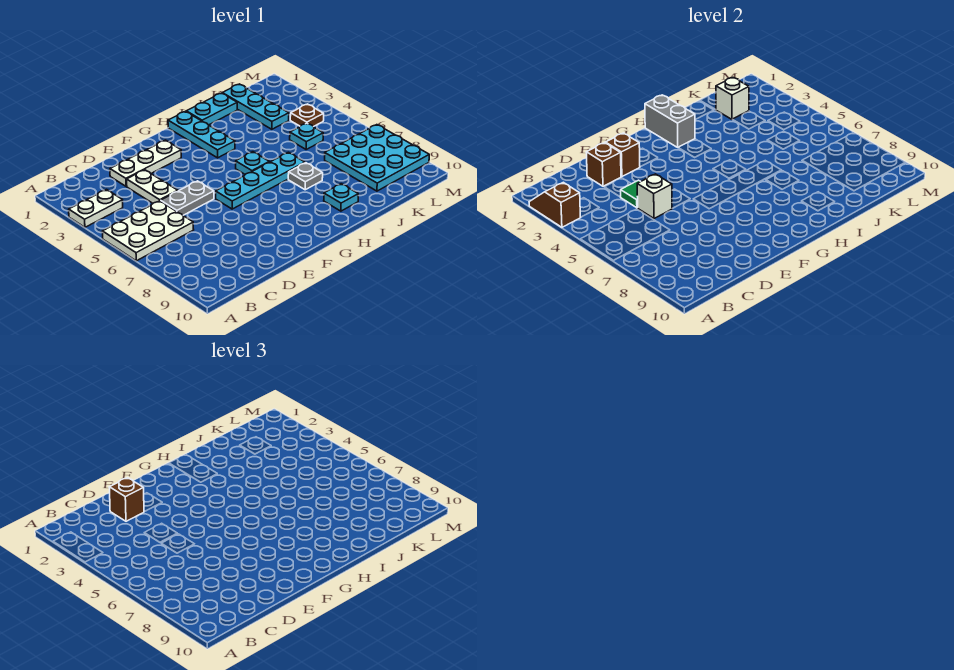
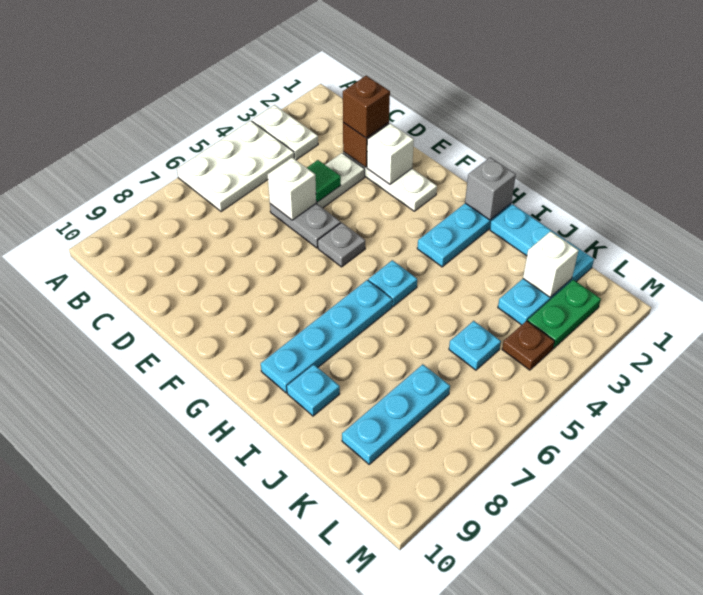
brown slope A2:A3 level 2 top 3 -> none
white plate A5:C6 level 1 -> white plate A4:B6 level 1
brown brick E2 level 2 -> white brick E2 level 2
cyan plate F6:I6 level 1 -> cyan plate H6:H9 level 1
grey brick H1:H2 level 2 -> grey brick H1 level 2
grey plate I7 level 1 -> grey plate F5 level 1
cyan plate K7:M9 level 1 -> cyan plate K7:K9 level 1
none -> green plate L2:L3 level 1

